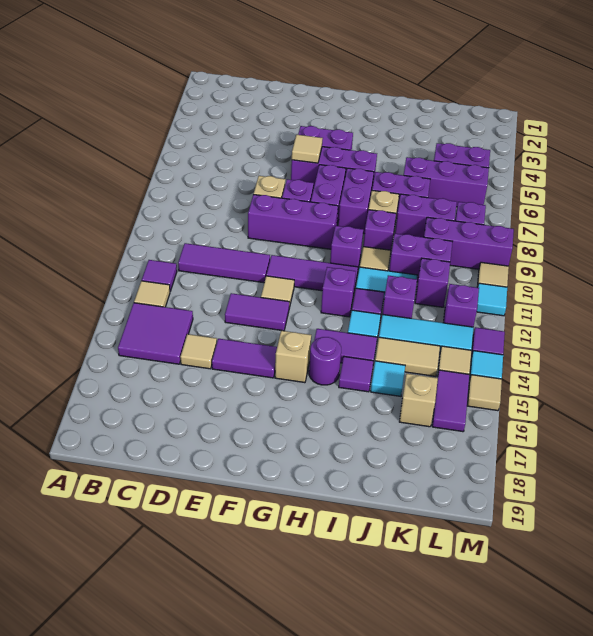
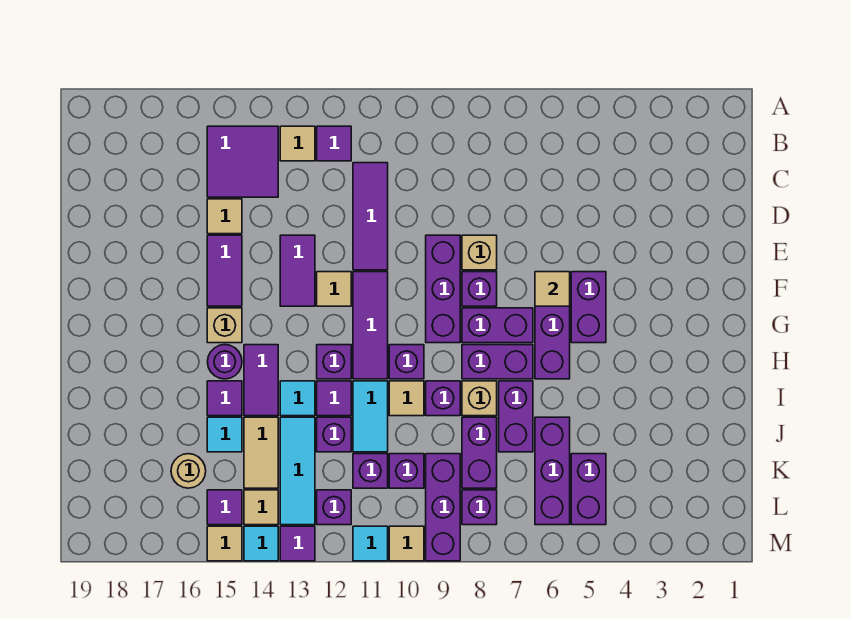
purple brick J10:K10 level 1 -> purple brick K10 level 1
tan brick K16 level 1 -> tan round brick K16 level 1
purple tile L15:L16 level 1 -> purple tile L15 level 1

